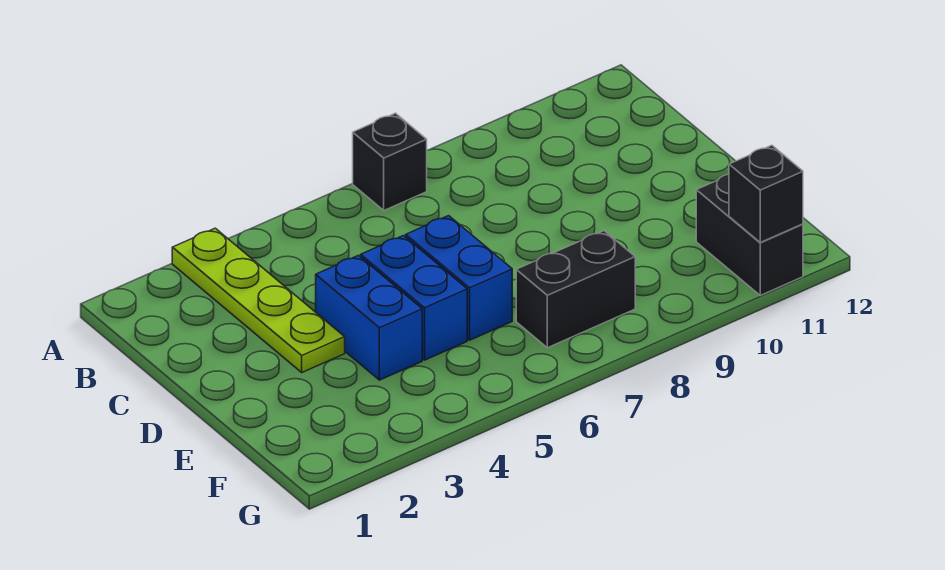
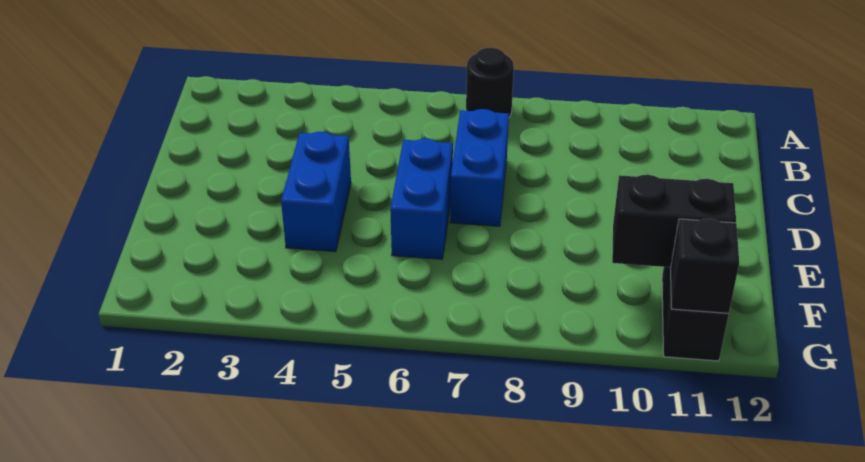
lime plate A3:D3 level 1 -> none
black brick A7 level 1 -> black round brick A7 level 1
blue brick D5:E5 level 1 -> blue brick C7:D7 level 1
black brick F7:F8 level 1 -> black brick F10:F11 level 2

